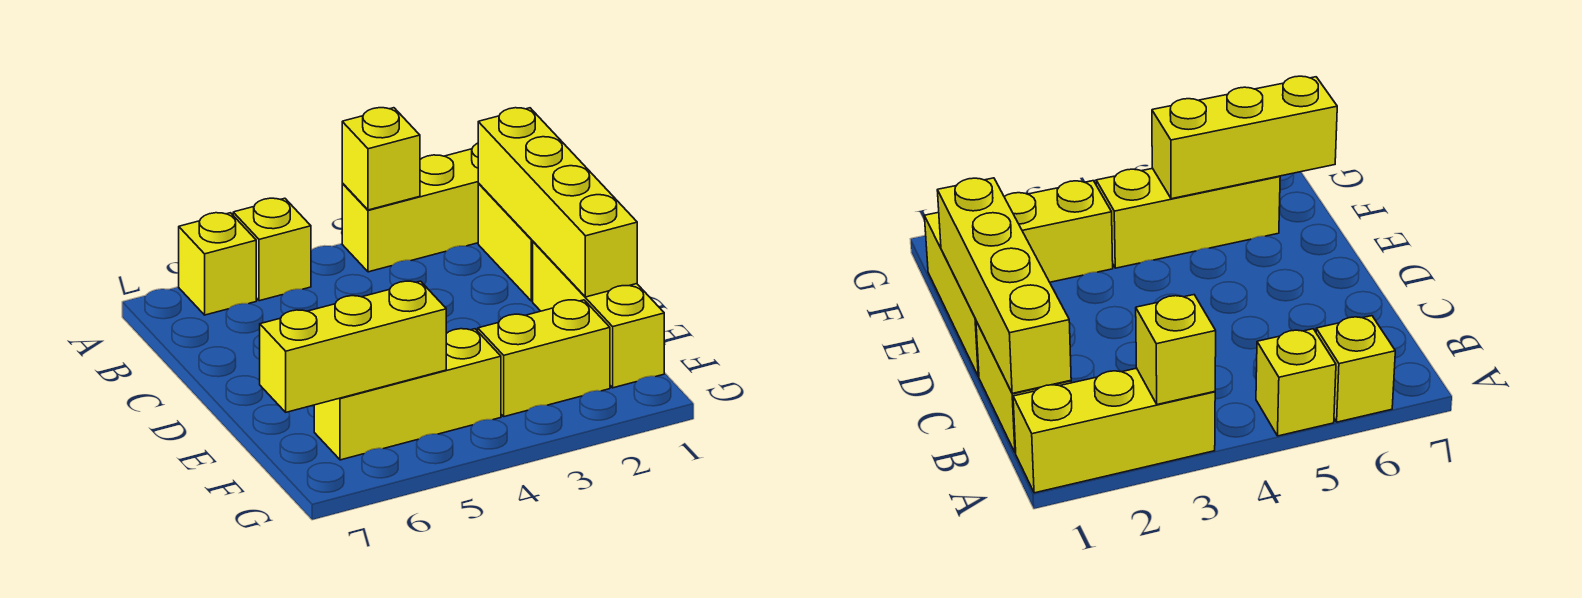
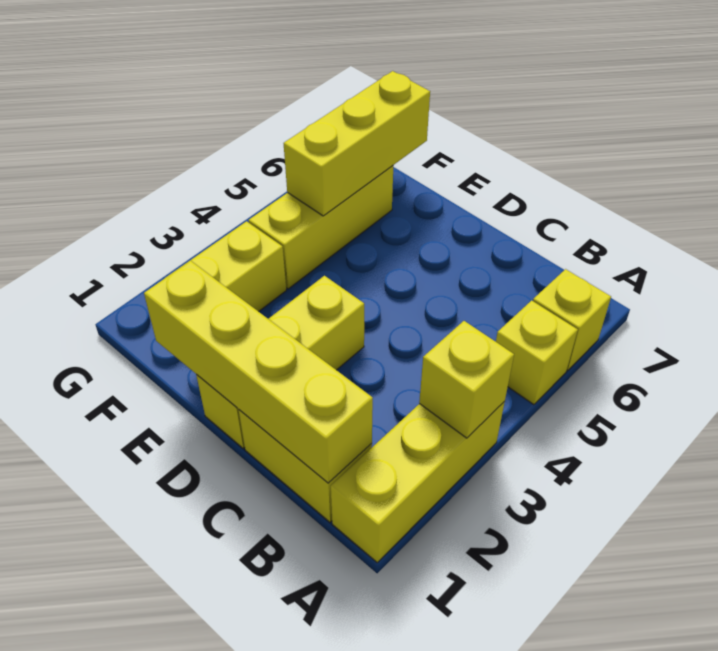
yellow brick D1:F1 level 1 -> yellow brick D1:D3 level 1

